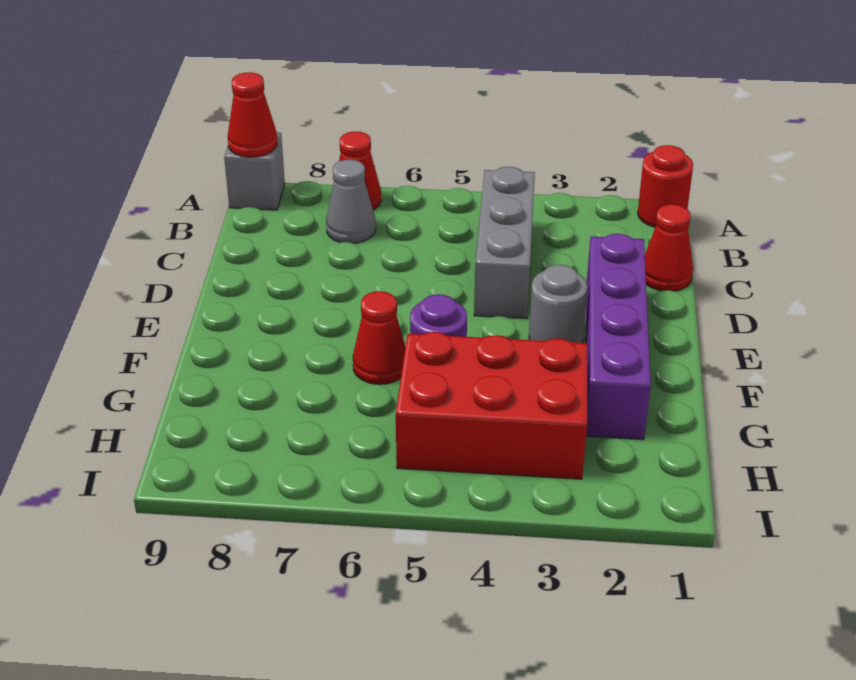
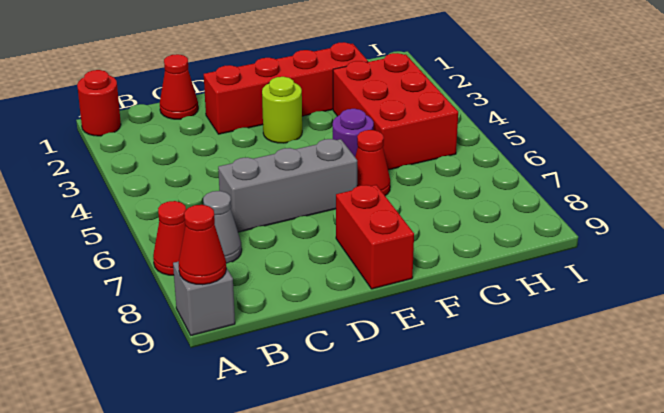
grey brick B4:D4 level 1 -> grey brick C6:E6 level 1
purple brick D2:G2 level 1 -> red brick D2:G2 level 1
grey round brick E3 level 1 -> lime round brick E3 level 1
none -> red brick E8:E9 level 1

